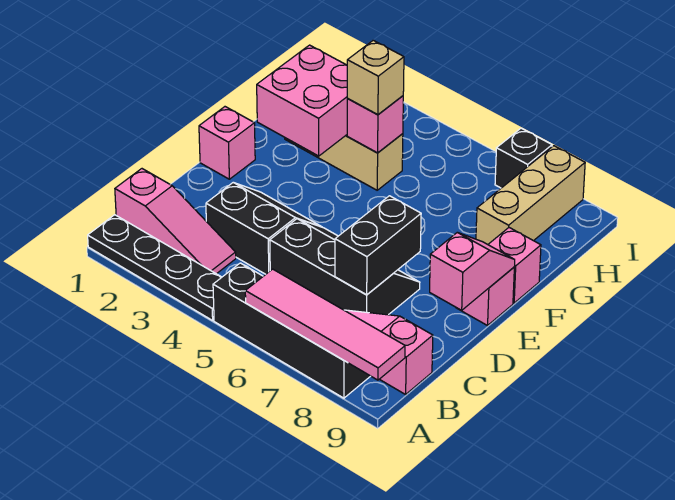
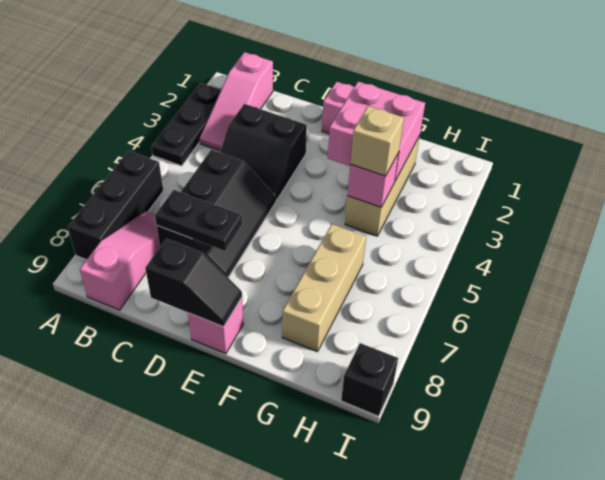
black plate A1:A4 level 1 -> black plate A2:A4 level 1
black brick A5:A8 level 1 -> black brick A6:A8 level 1
pink tile A6:A9 level 2 -> none
black slope C3:D4 level 1 top C -> black slope C3:D4 level 1 top 3
black brick C7:D7 level 2 -> black plate C7:D7 level 2
pink slope D9:E9 level 2 top D -> black slope D9:E9 level 2 top D
pink brick F9 level 1 -> none
tan brick G8:I8 level 1 -> tan brick G6:G8 level 1
black brick I7 level 1 -> black brick I9 level 1

